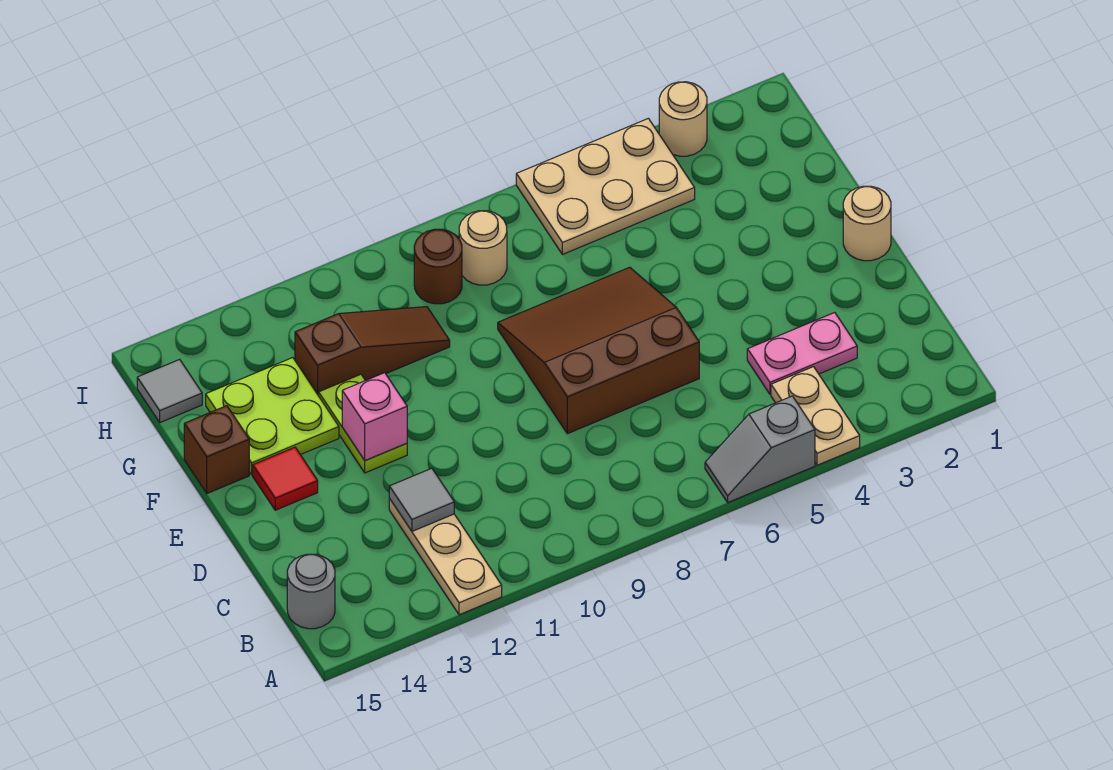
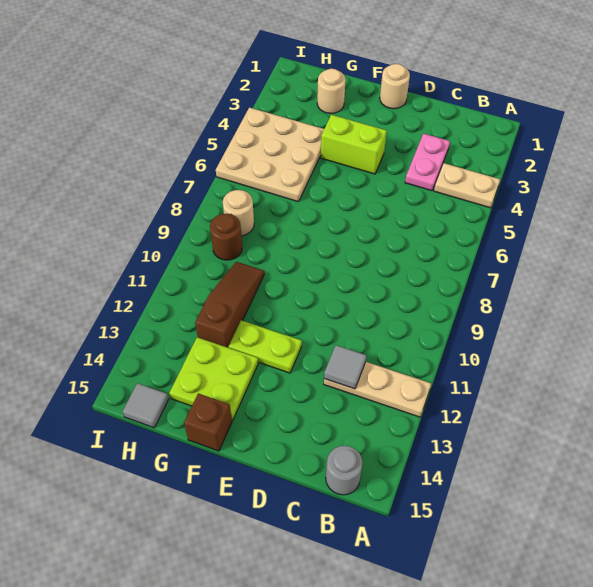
grey slope A5:A6 level 1 top 5 -> none
brown slope D6:F8 level 1 top D -> none
none -> lime brick E4:F4 level 1
pink brick E12 level 2 -> none
red tile E14 level 1 -> none
tan plate H4:I6 level 1 -> tan plate G4:I6 level 1
tan round brick I3 level 1 -> tan round brick G2 level 1

